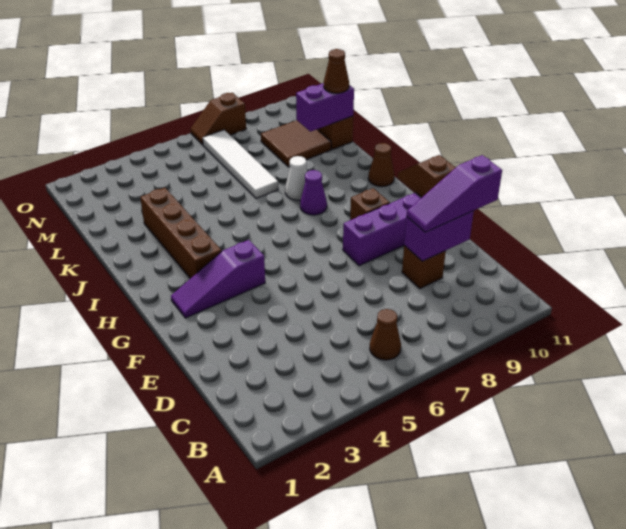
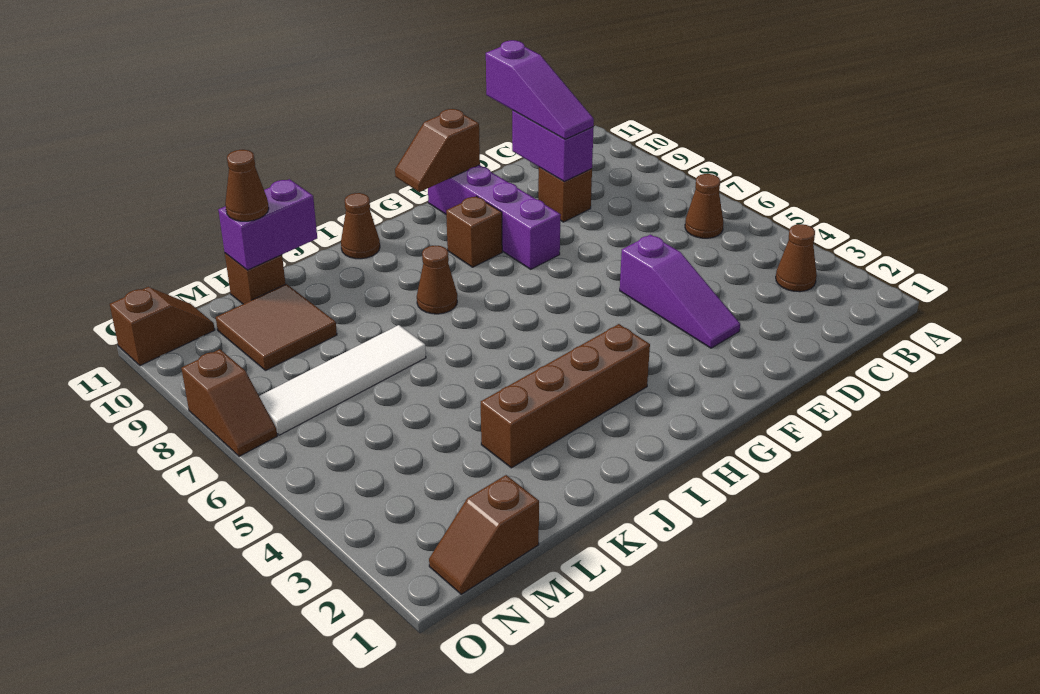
none -> brown cone B3 level 1
purple slope G2:G4 level 1 top 4 -> purple slope E3:E5 level 1 top 5
purple cone I8 level 1 -> brown cone I8 level 1
white cone J8 level 1 -> none
purple brick L10:L11 level 2 -> purple brick K11:L11 level 2
none -> brown slope M1:N1 level 1 top M
none -> brown slope N11:O11 level 1 top O

